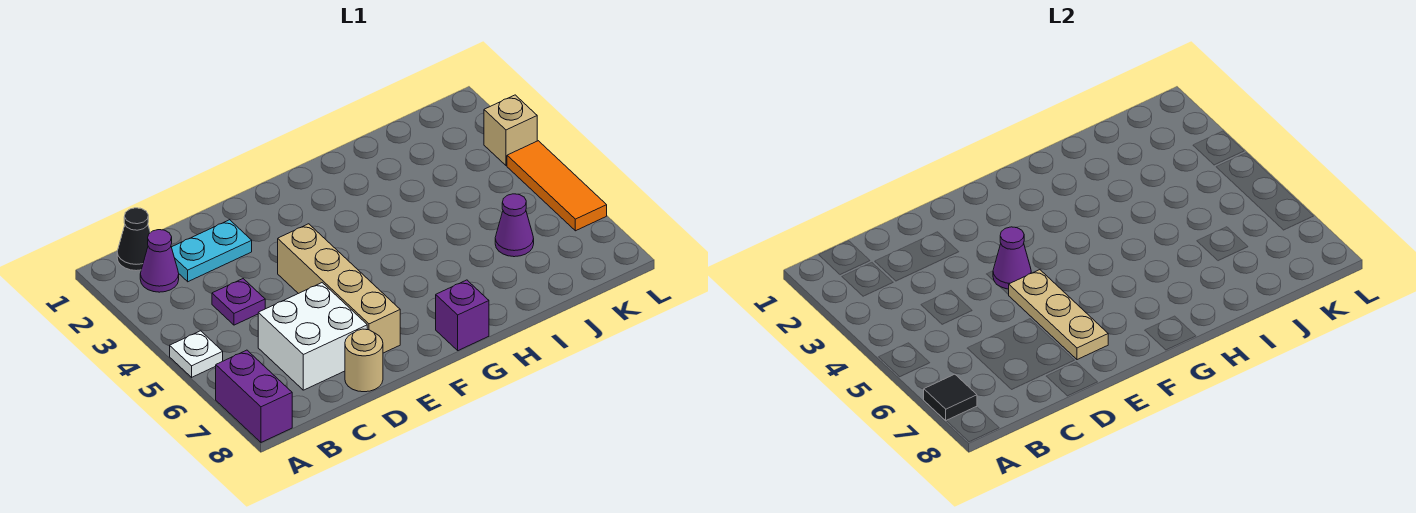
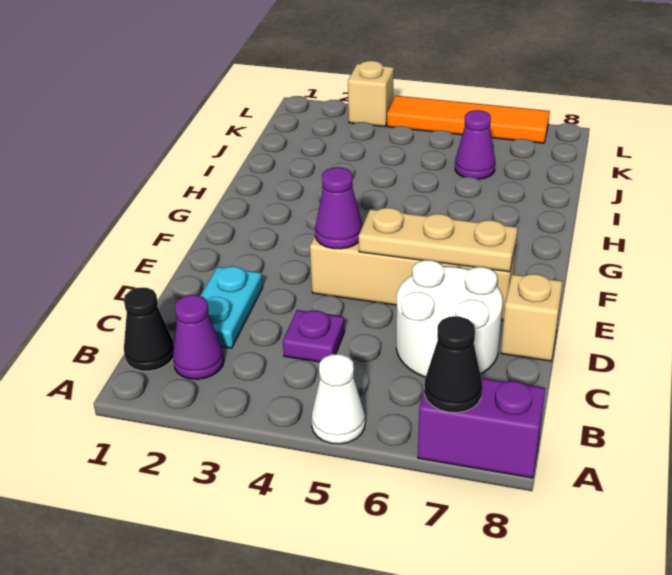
white plate A5 level 1 -> white cone A5 level 1
black tile A7 level 2 -> black cone A7 level 2
white brick C6:D7 level 1 -> white round brick C6:D7 level 1
tan round brick D8 level 1 -> tan brick D8 level 1
purple brick G8 level 1 -> none
orange tile L4:L6 level 1 -> orange tile L4:L7 level 1

